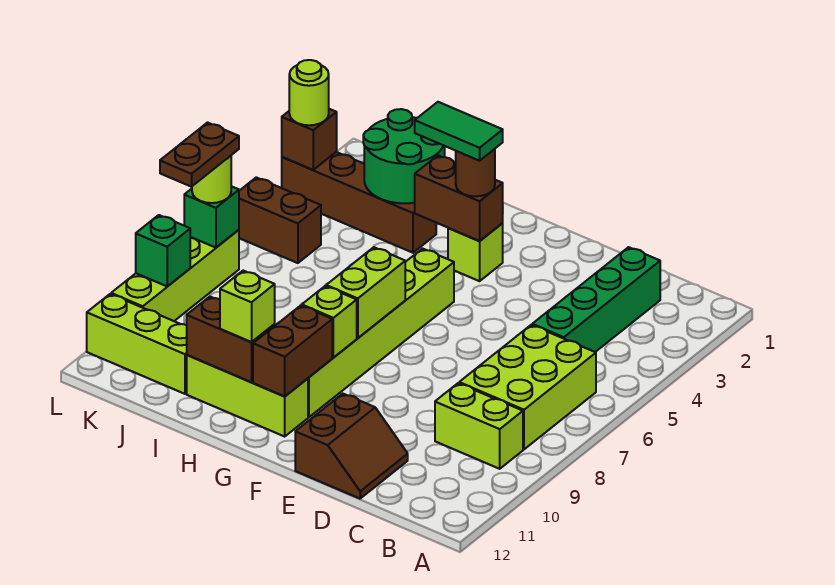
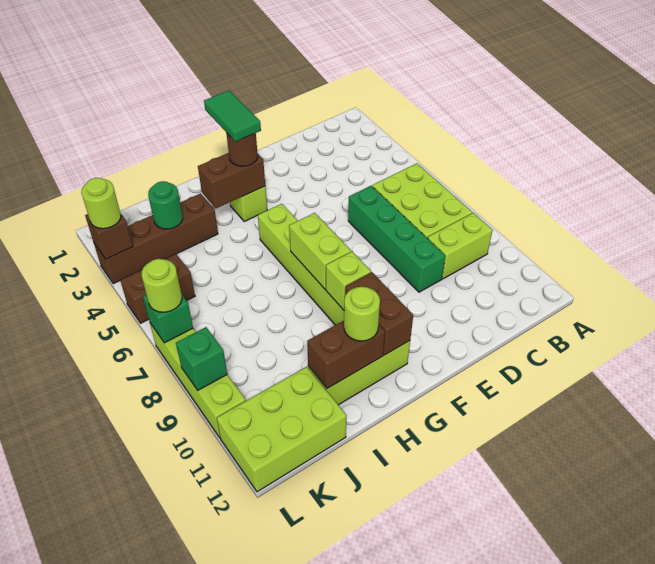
green brick C2:C5 level 1 -> green brick D6:D9 level 1
brown slope D11:E12 level 1 top E -> none
green tile G3:H3 level 4 -> green tile G2:G3 level 4
lime brick H11 level 3 -> lime round brick H11 level 3
green round brick I2:J3 level 2 -> green round brick J3 level 2
lime brick J11:L11 level 1 -> lime brick J11:L12 level 1
brown plate L7:L8 level 4 -> none

